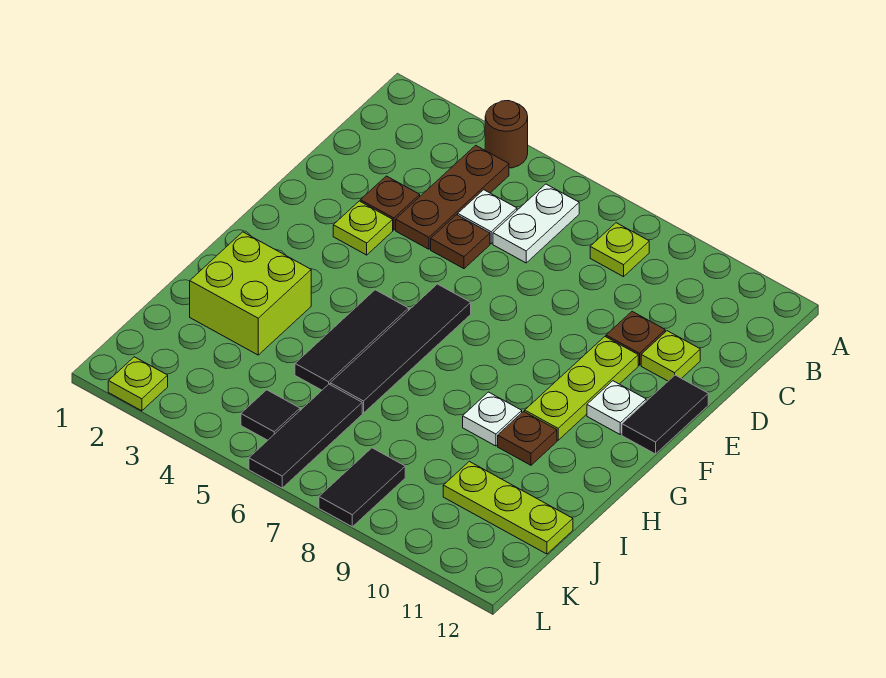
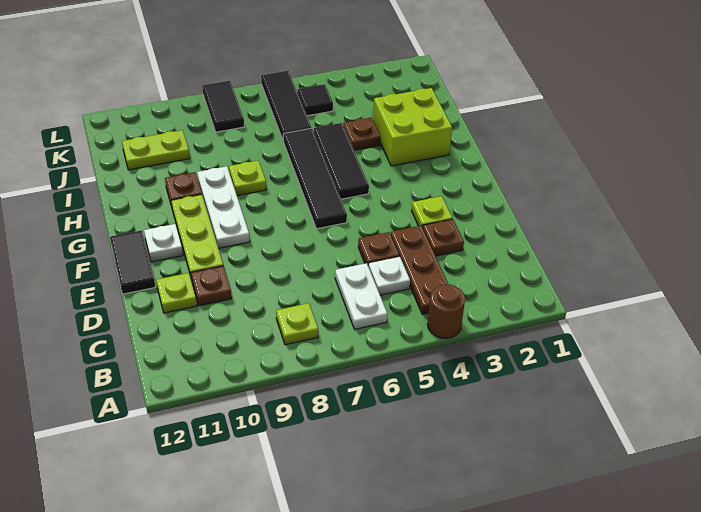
white plate H9 level 1 -> white plate F9:H9 level 1
none -> brown plate I4 level 1
lime plate J10:J12 level 1 -> lime plate J10:J11 level 1
lime plate L2 level 1 -> lime plate H8 level 1

